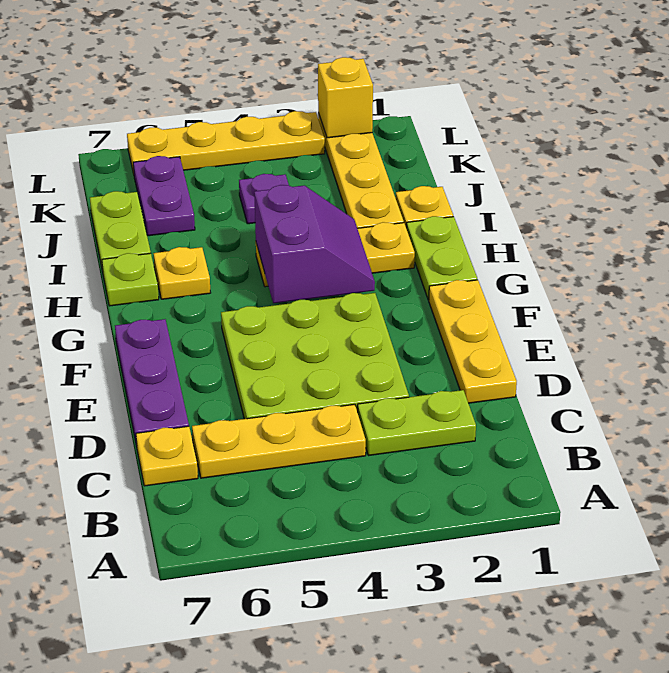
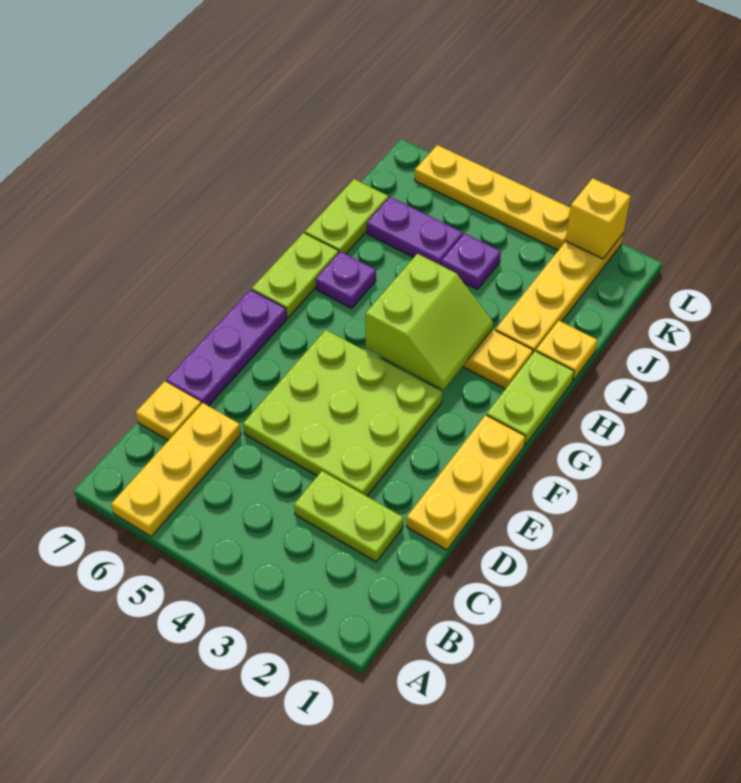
yellow plate C4:C6 level 1 -> yellow plate A6:C6 level 1
purple slope G3:H4 level 2 top 4 -> lime slope G3:H4 level 2 top 4
yellow plate H6 level 1 -> purple plate H6 level 1
lime plate H7 level 1 -> lime plate G7:H7 level 1
purple plate J6:K6 level 1 -> purple plate J5:J6 level 1

